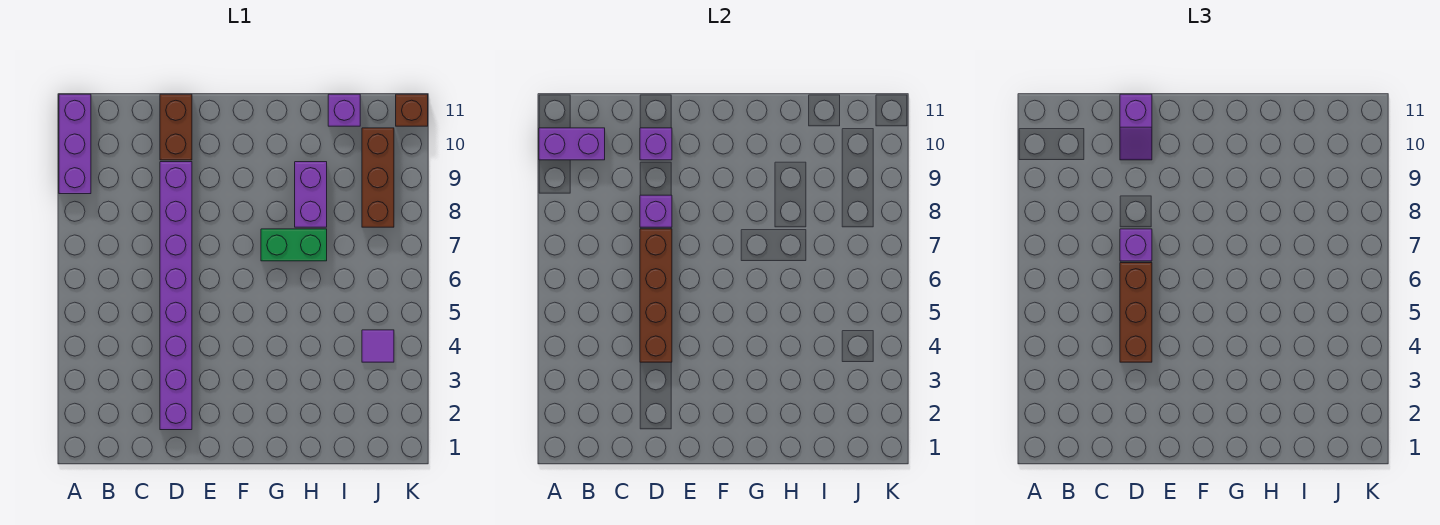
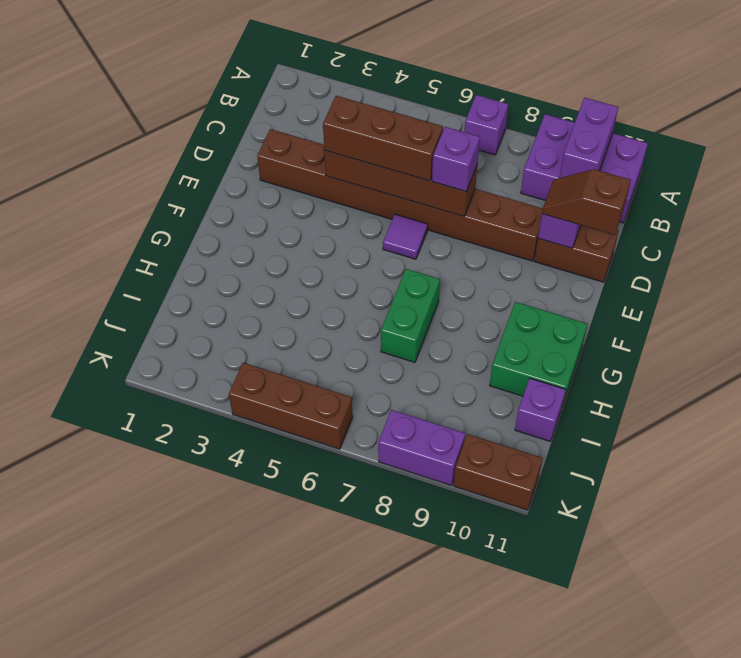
purple brick A9:A11 level 1 -> purple brick A9:B11 level 1
purple brick D2:D9 level 1 -> brown brick D2:D9 level 1
purple brick D8 level 2 -> purple brick A7 level 1
purple slope D10:D11 level 3 top 11 -> brown slope D10:D11 level 3 top 11
none -> green brick G10:H11 level 1
purple brick H8:H9 level 1 -> purple brick K8:K9 level 1
purple tile J4 level 1 -> purple tile E6 level 1
brown brick J8:J10 level 1 -> brown brick K4:K6 level 1
brown brick K11 level 1 -> brown brick K10:K11 level 1

